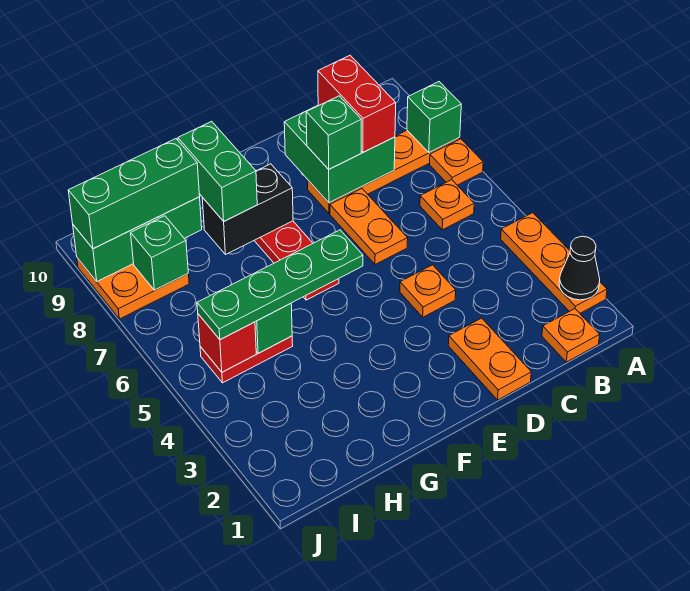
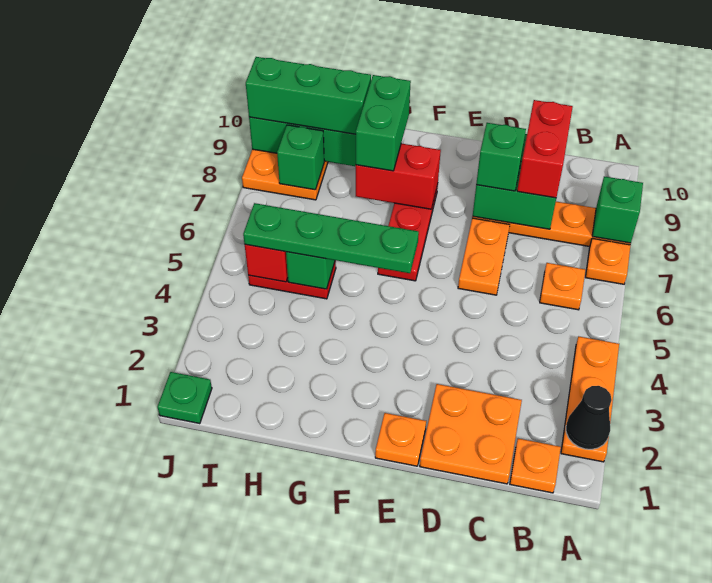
orange plate D1:D2 level 1 -> orange plate C1:D2 level 1
orange plate D4 level 1 -> orange plate E1 level 1
black brick F8:G8 level 2 -> red brick F8:G8 level 2
none -> green plate J1 level 1

